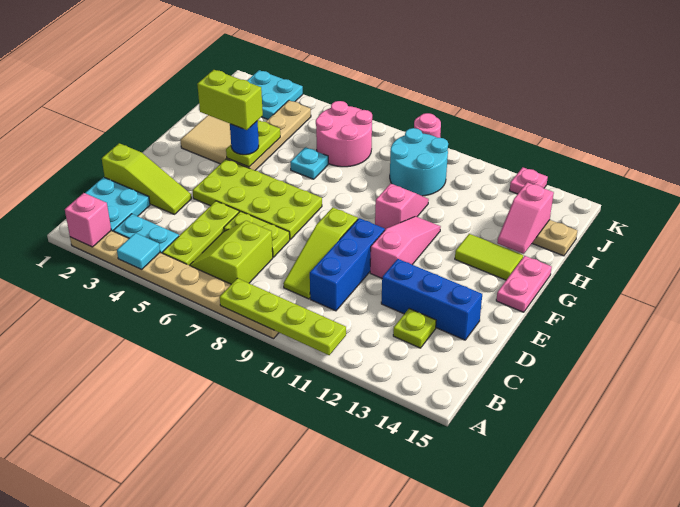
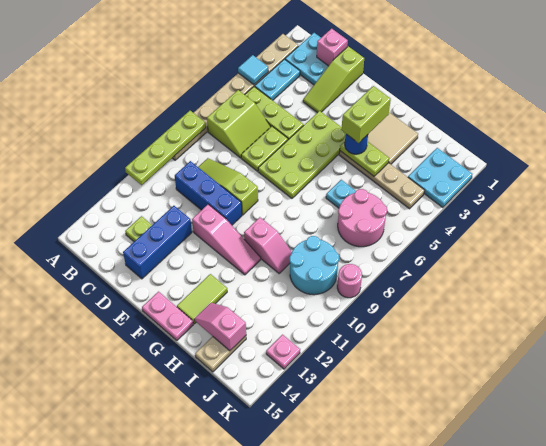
pink brick A2 level 2 -> pink brick C1 level 2
lime slope B6:C7 level 1 top 7 -> lime slope B6:C7 level 1 top B

